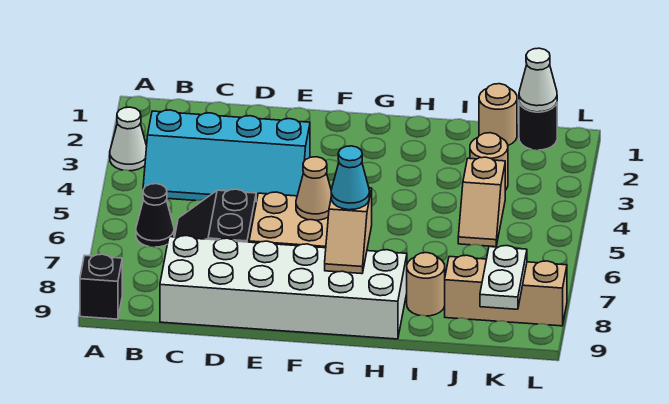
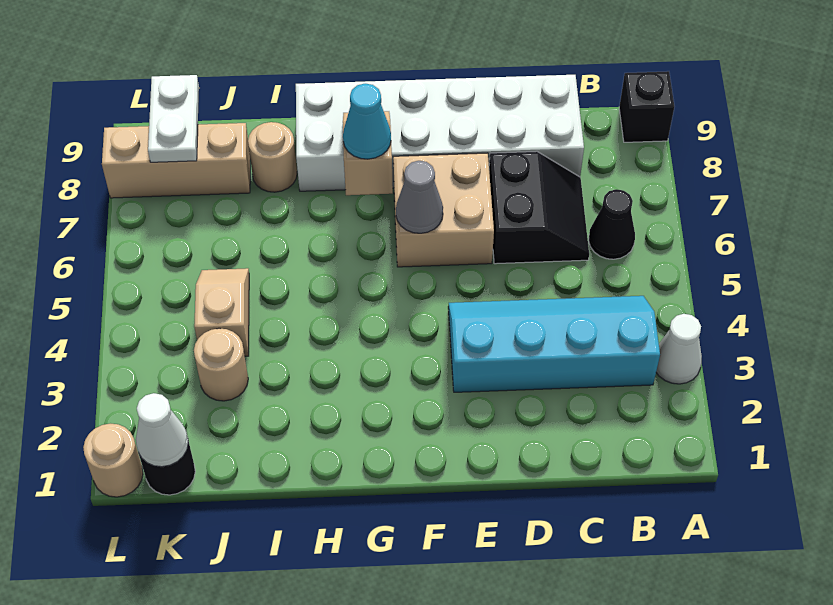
tan cone F6 level 2 -> grey cone F6 level 2
tan round brick J1 level 1 -> tan round brick L1 level 1

